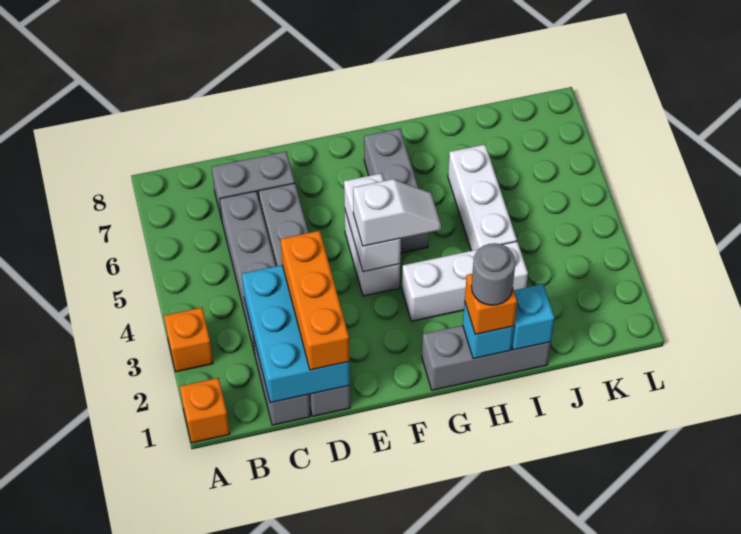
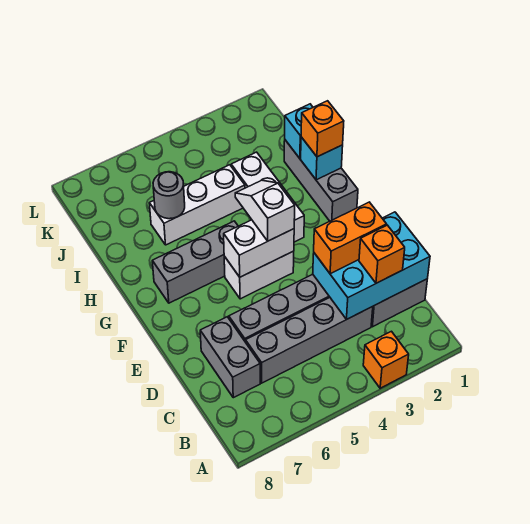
orange brick A1 level 1 -> orange brick C2 level 3
orange brick D1:D3 level 3 -> orange brick D2:D3 level 3
grey round brick H1 level 4 -> grey round brick I6 level 2

